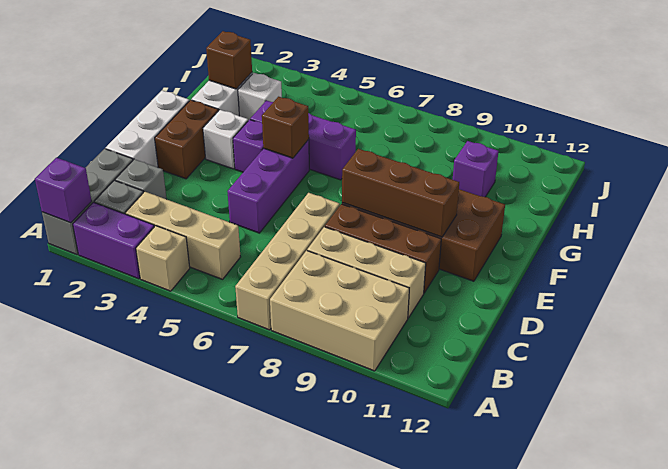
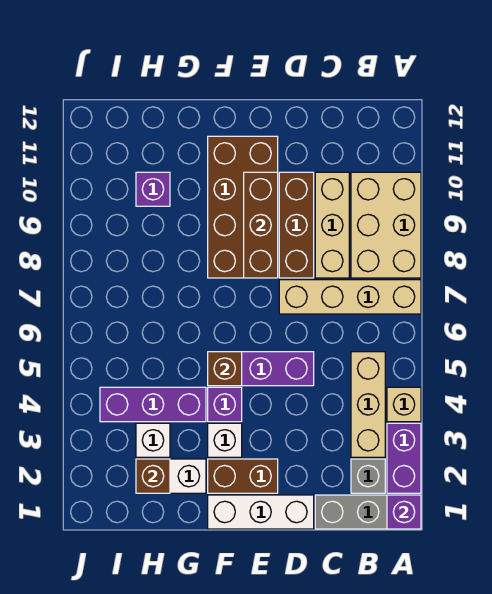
grey brick C2 level 1 -> none
purple brick G4:G6 level 1 -> purple brick G4:I4 level 1

